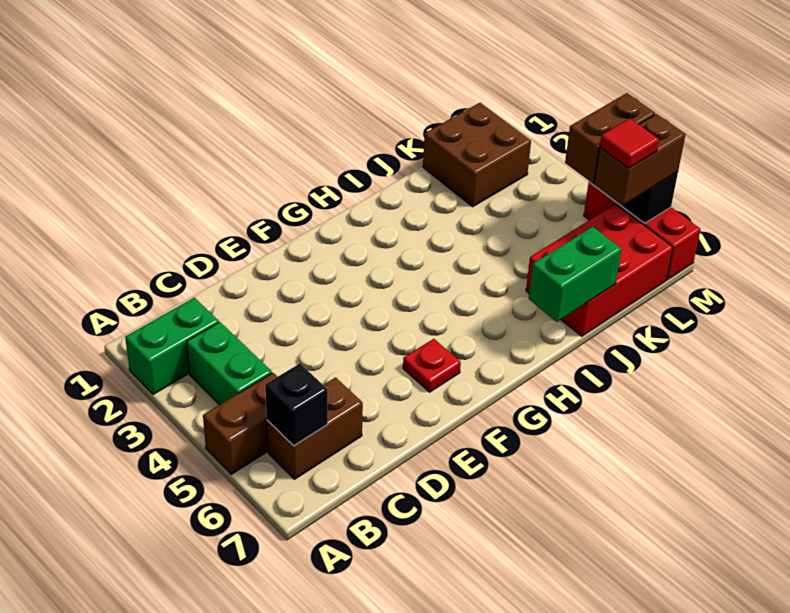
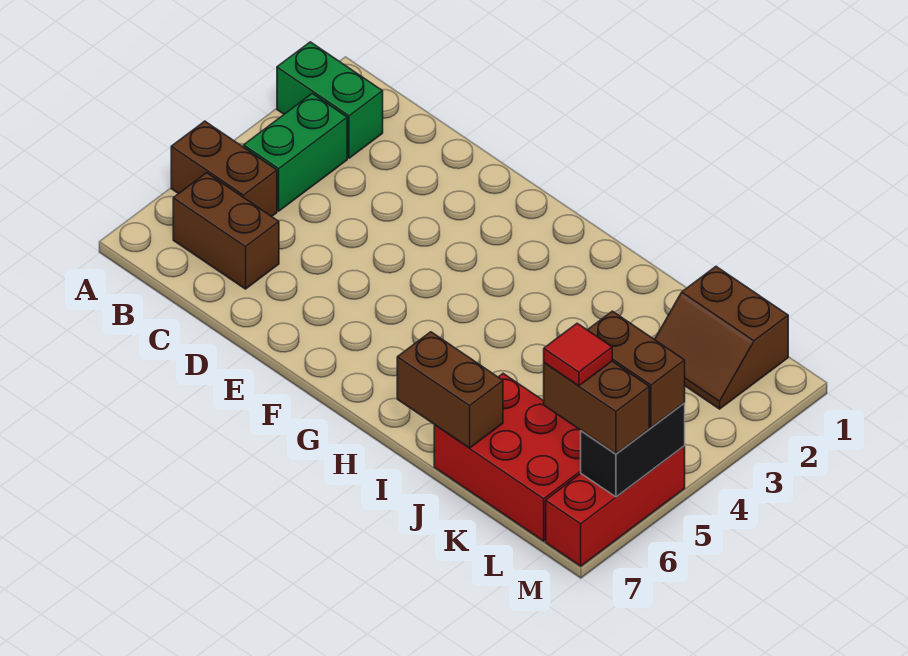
black brick B6 level 2 -> none
red plate F6 level 1 -> none
green brick I7:J7 level 2 -> brown brick I7:J7 level 2
brown brick K1:L2 level 1 -> brown slope K1:L2 level 1 top 1

